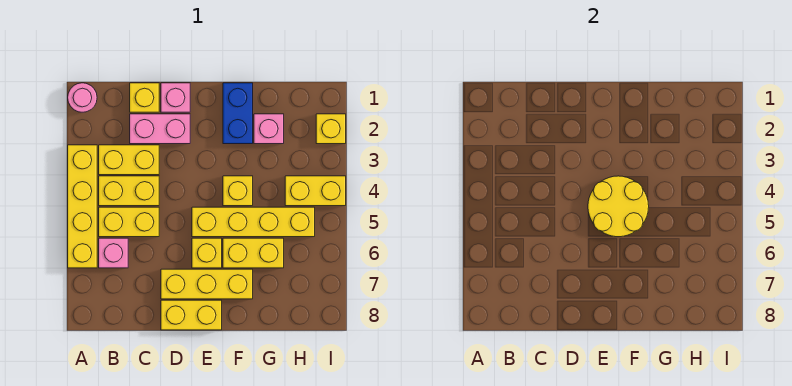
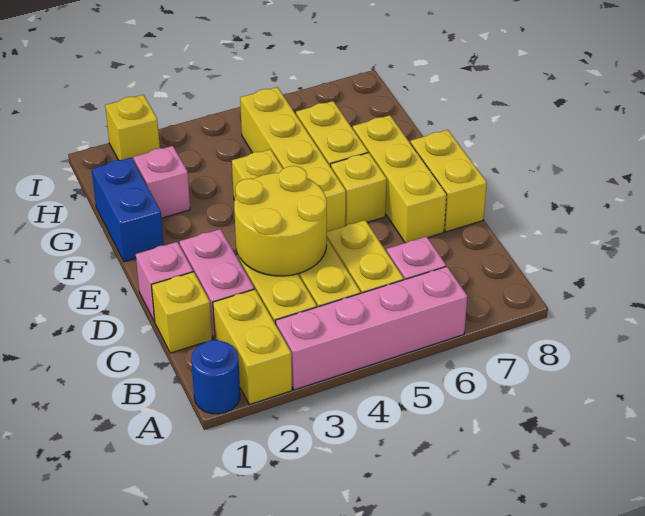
pink round brick A1 level 1 -> blue round brick A1 level 1
yellow brick A3:A6 level 1 -> pink brick A3:A6 level 1
yellow round brick E4:F5 level 2 -> yellow round brick C3:D4 level 2
blue brick F1:F2 level 1 -> blue brick F1:G1 level 1
yellow brick H4:I4 level 1 -> yellow brick A2:B2 level 1

